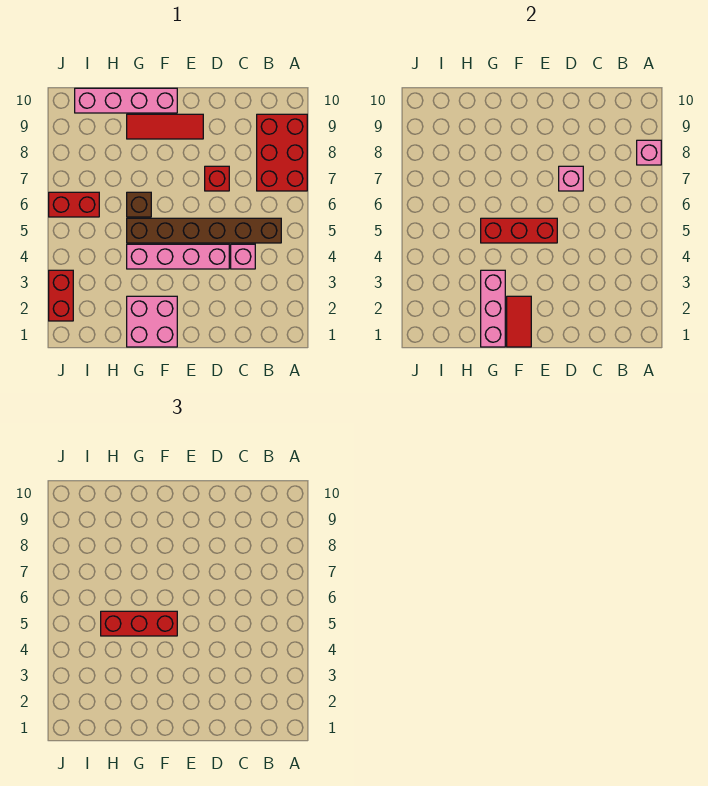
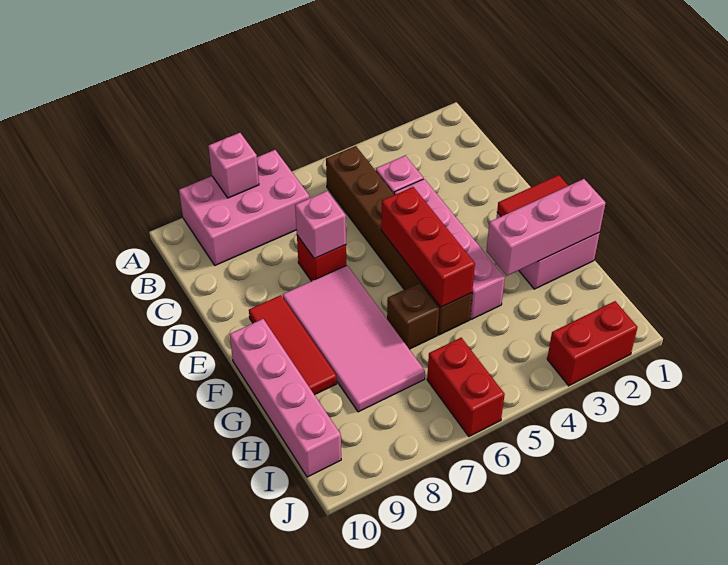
red brick A7:B9 level 1 -> pink brick A7:B9 level 1
none -> pink tile E7:H8 level 1
red brick F5:H5 level 3 -> none

